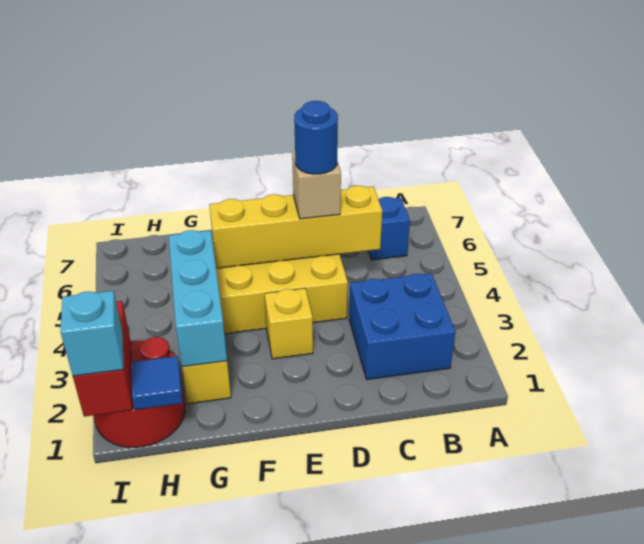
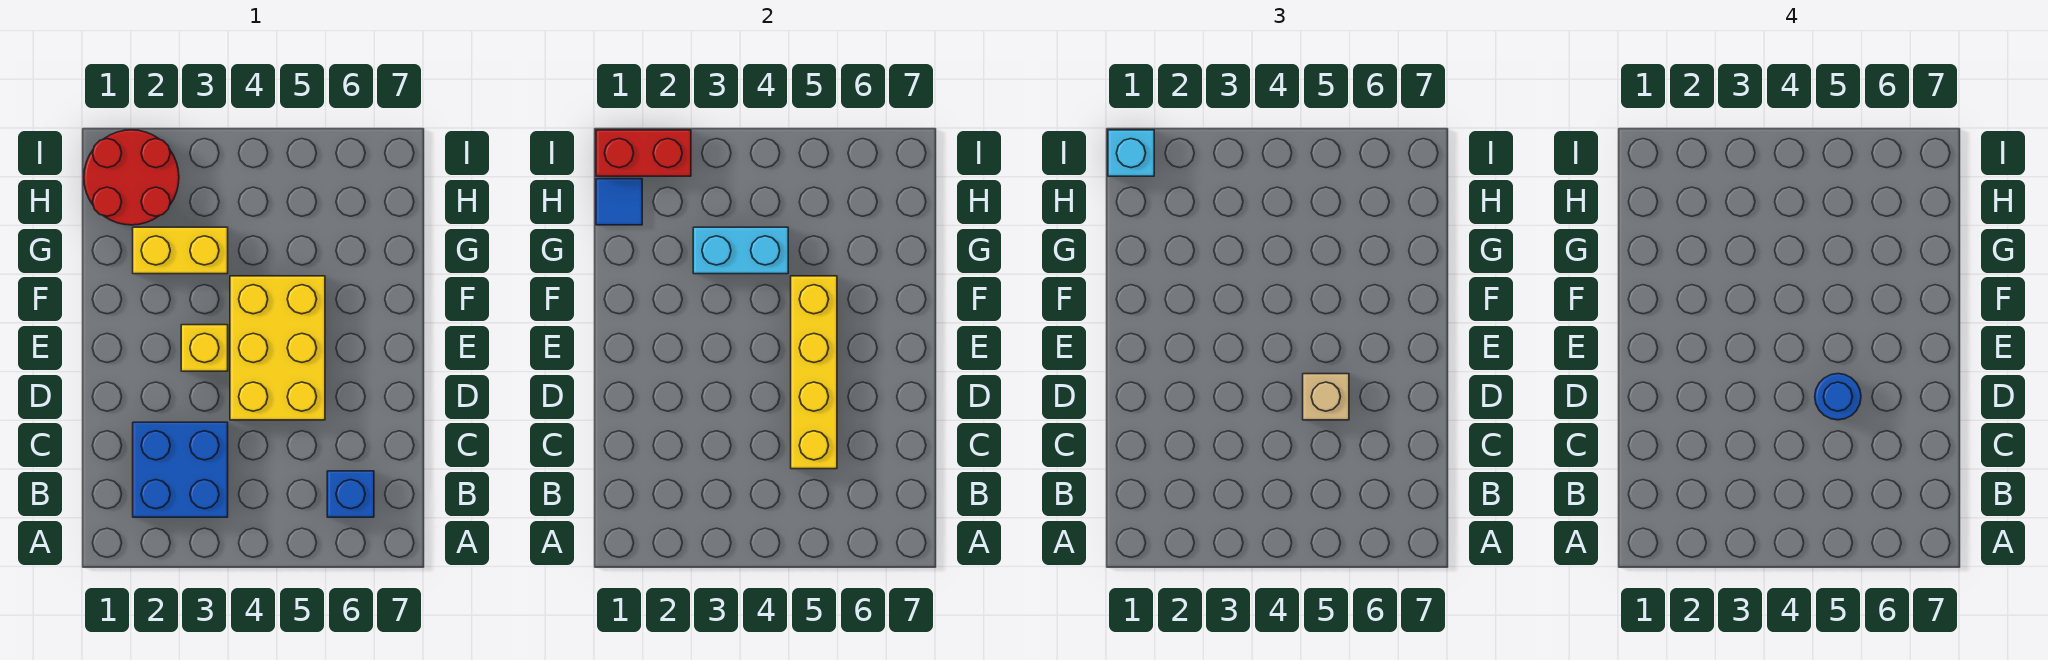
cyan brick G2:G4 level 2 -> cyan brick G3:G4 level 2

